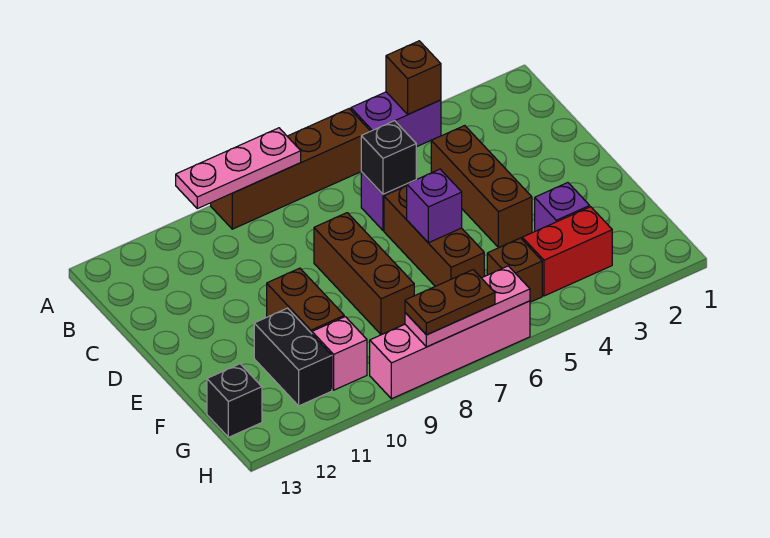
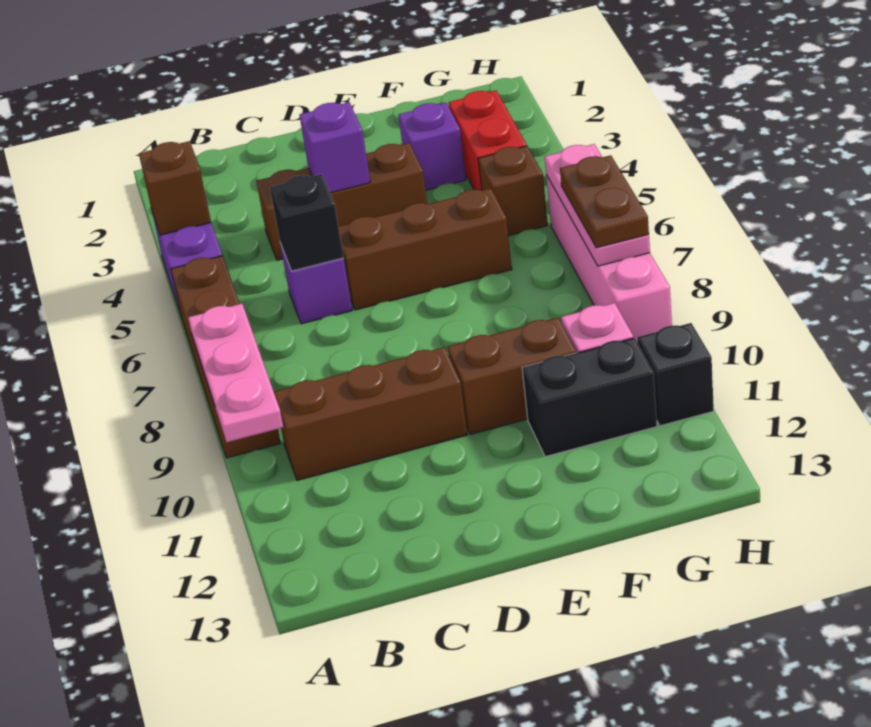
brown brick D8:F8 level 1 -> brown brick B10:D10 level 1
purple brick E6 level 2 -> purple brick D4 level 2
black brick G13 level 1 -> black brick H11 level 1

